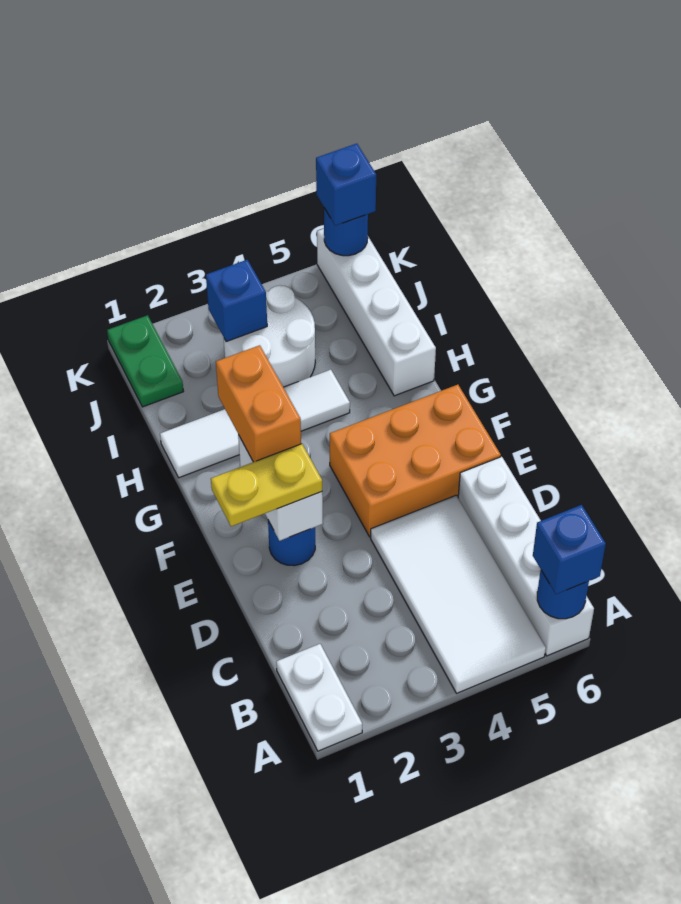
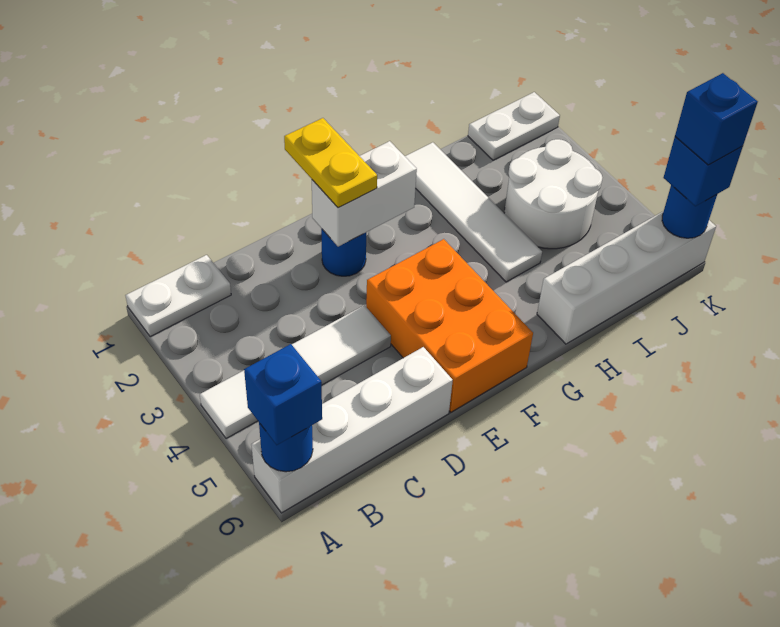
white tile A4:D5 level 1 -> white tile A4:D4 level 1
orange brick F2:G2 level 3 -> none
green plate J1:K1 level 1 -> white plate J1:K1 level 1
blue brick J3 level 2 -> blue brick K6 level 4

